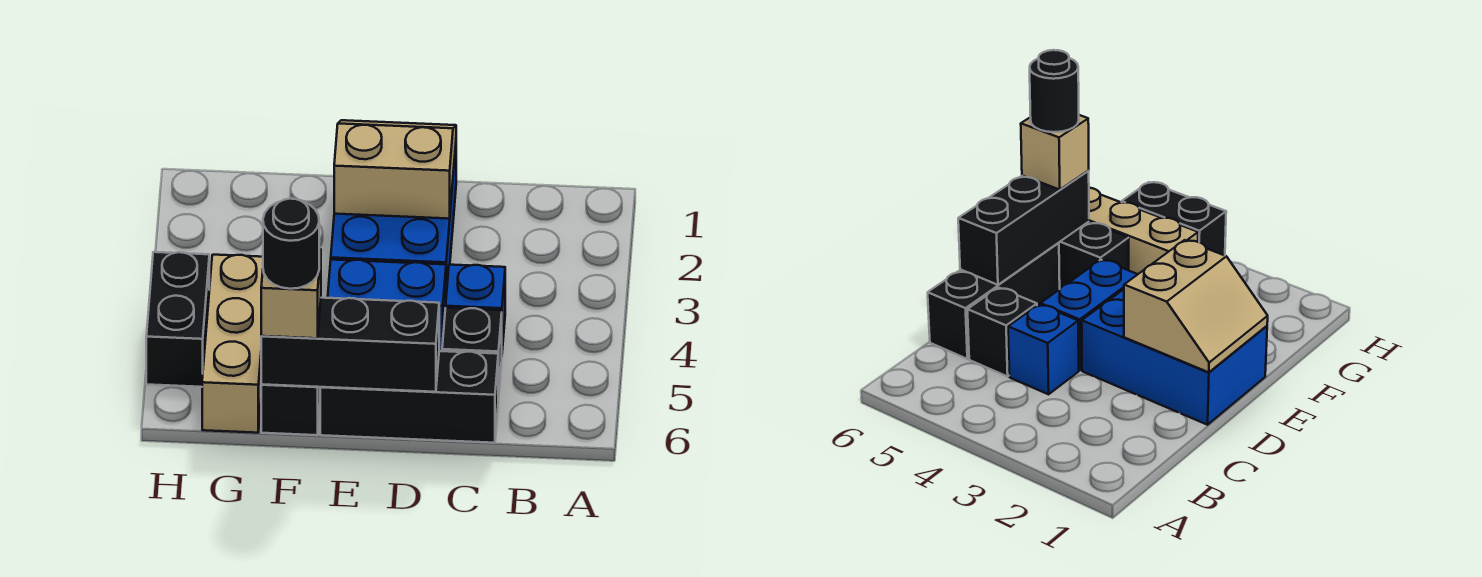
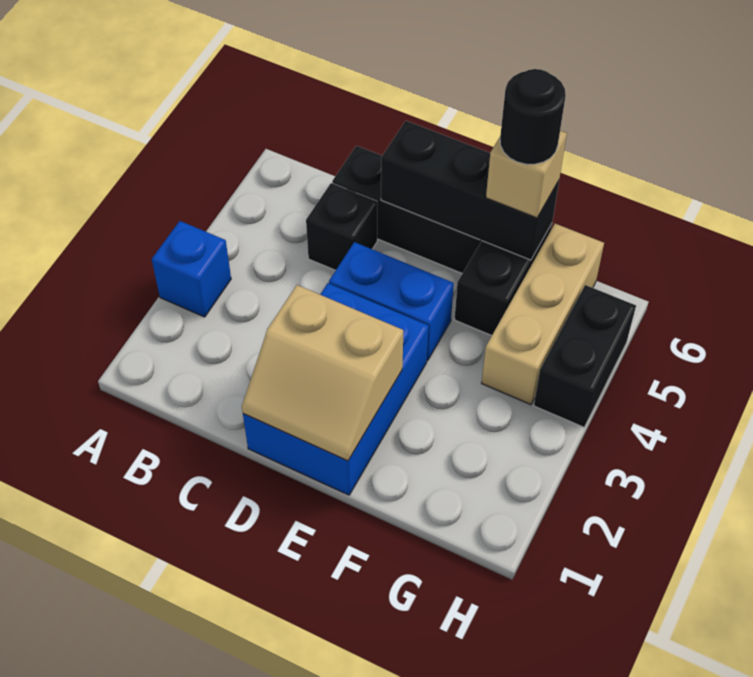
blue brick C4 level 1 -> blue brick A3 level 1

